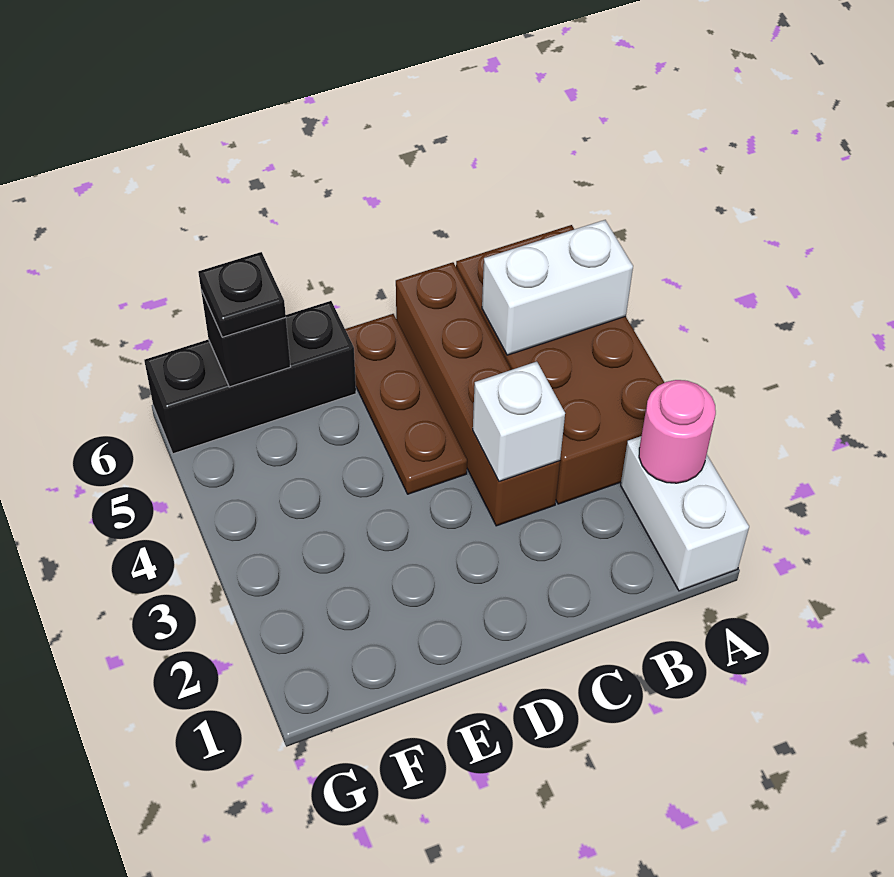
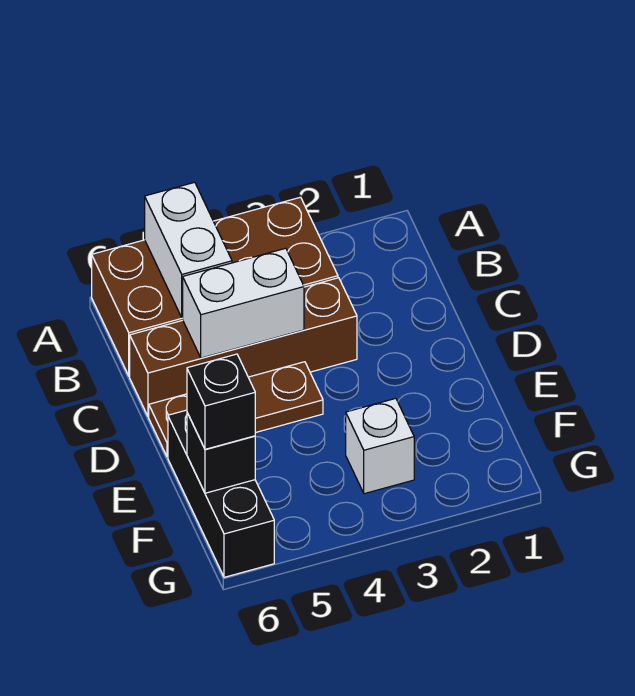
white brick A1:A2 level 1 -> white brick C4:C5 level 2
pink round brick A2 level 2 -> none
white brick C3 level 2 -> white brick F3 level 1
black plate F6 level 3 -> black brick F6 level 3

